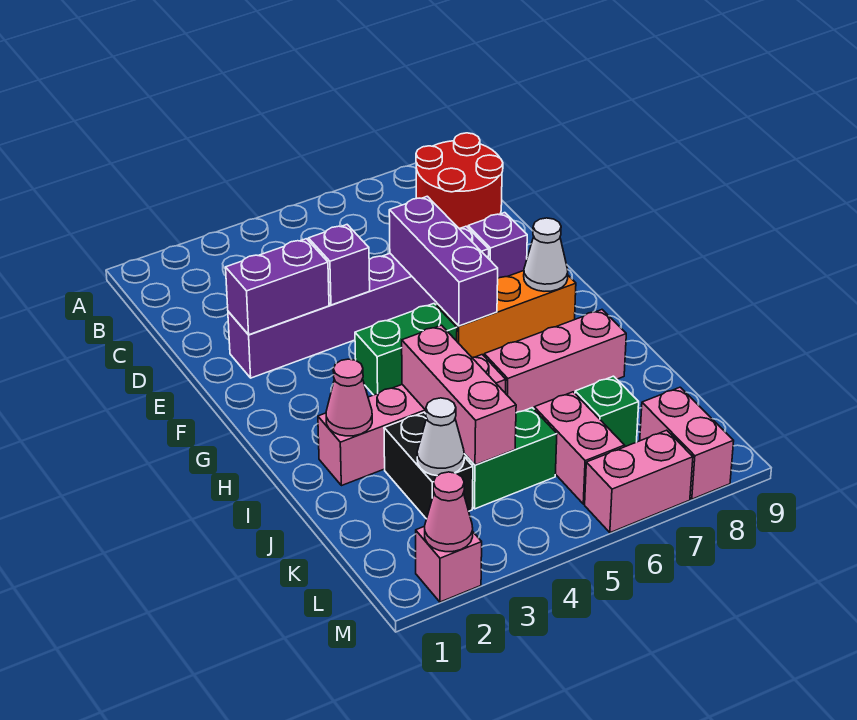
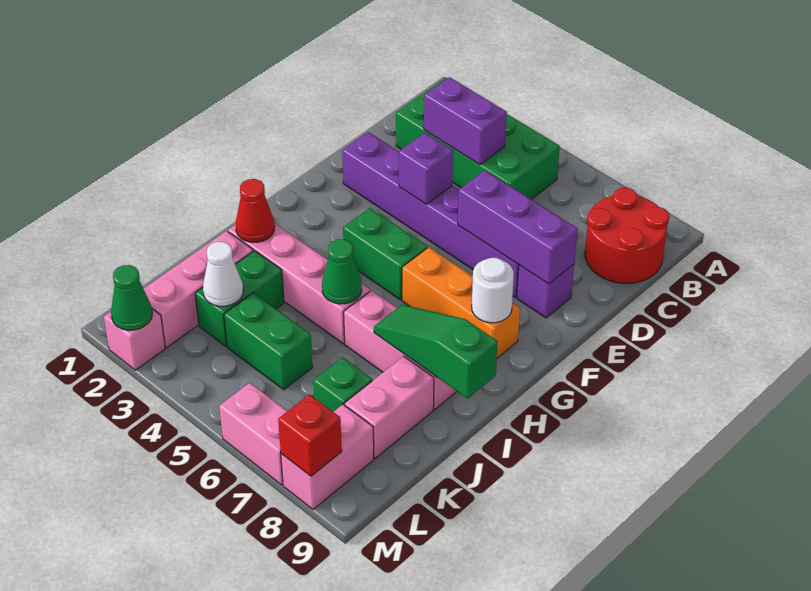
none -> green brick B2:C5 level 1
purple brick E2:E3 level 2 -> purple brick C3:C4 level 2
purple brick E6:G6 level 2 -> purple brick E6:E8 level 2
white cone G8 level 2 -> white round brick G8 level 2
pink cone I2 level 2 -> red cone I2 level 2
pink brick I4:K4 level 2 -> pink brick J2:L2 level 1
none -> green cone I5 level 2
none -> green slope I7:I9 level 2 top 9
black brick J3:K3 level 1 -> green brick J3:K3 level 1
pink brick K6:L6 level 1 -> pink brick J8:K8 level 1
pink cone M2 level 2 -> green cone M2 level 2
none -> red brick M8 level 2

